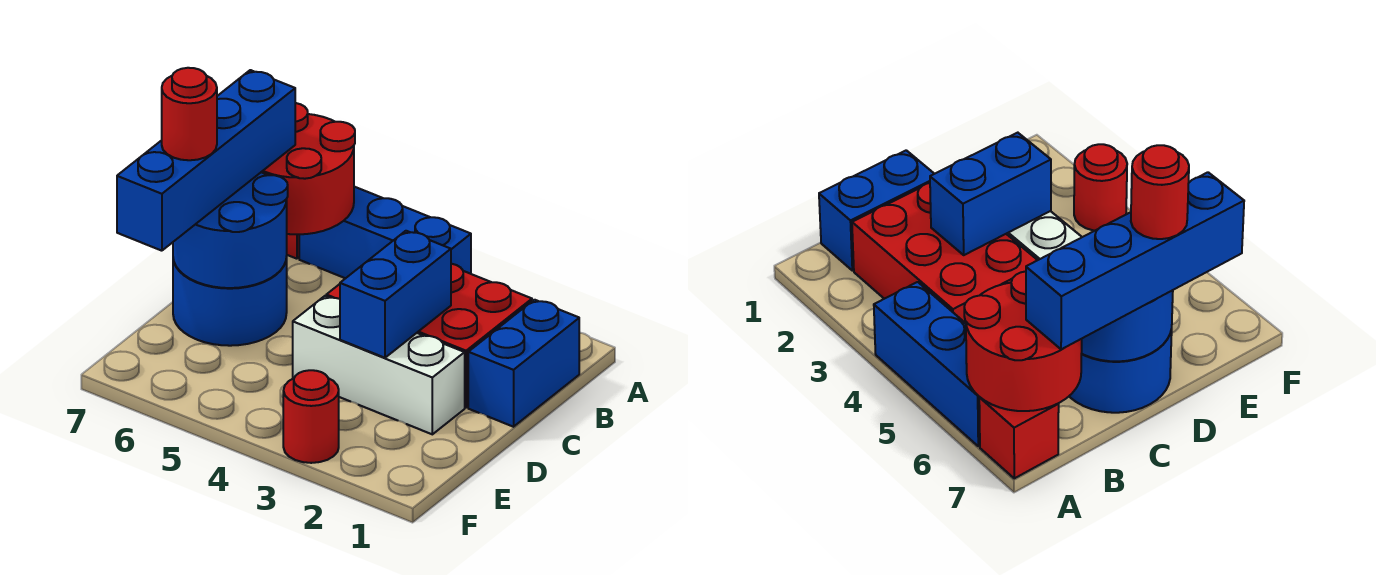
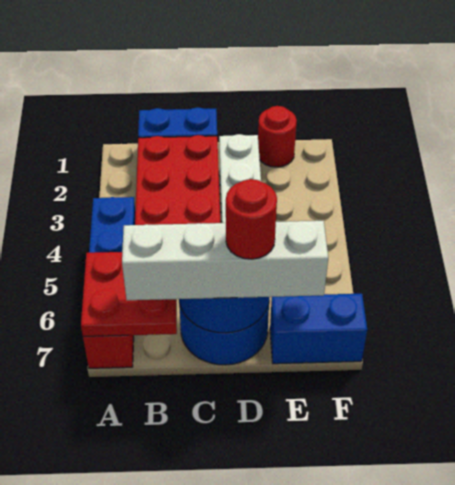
red round brick A6:B7 level 2 -> red plate A6:B7 level 2
blue brick B7:E7 level 3 -> white brick B7:E7 level 3
blue brick C3:D3 level 2 -> blue brick E7:F7 level 1
red round brick F3 level 1 -> red round brick E1 level 1

